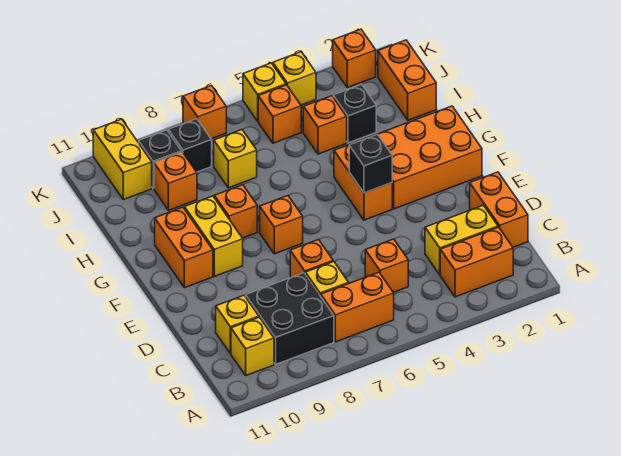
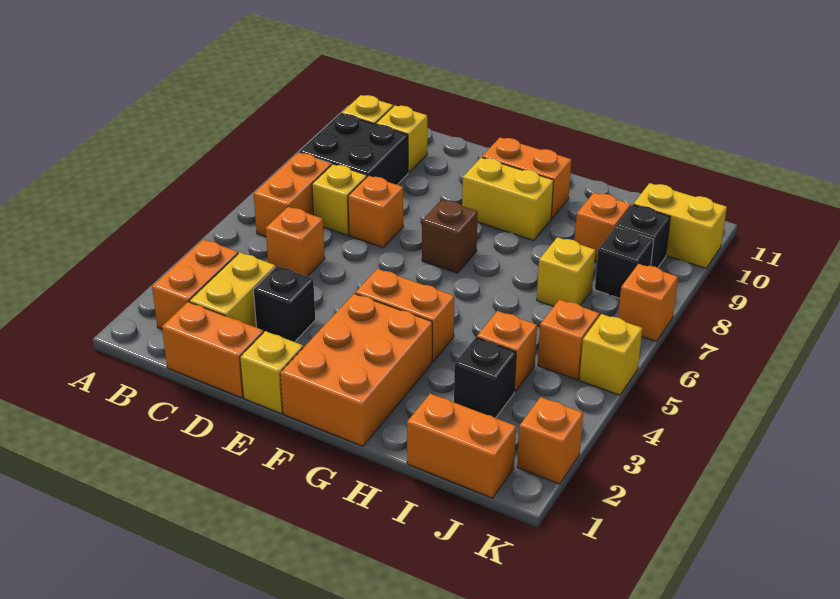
black brick F4 level 2 -> black brick D3 level 1
orange brick F7 level 1 -> brown brick F7 level 1
orange brick G8 level 1 -> none
yellow brick K4 level 1 -> yellow brick E1 level 1

